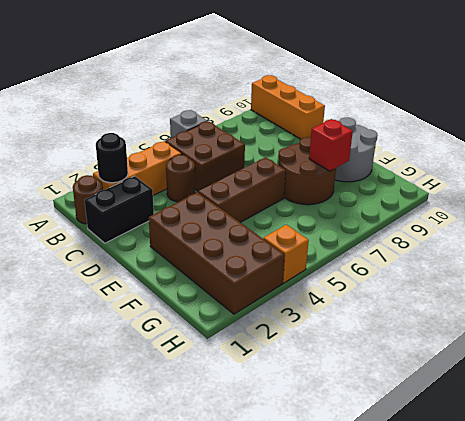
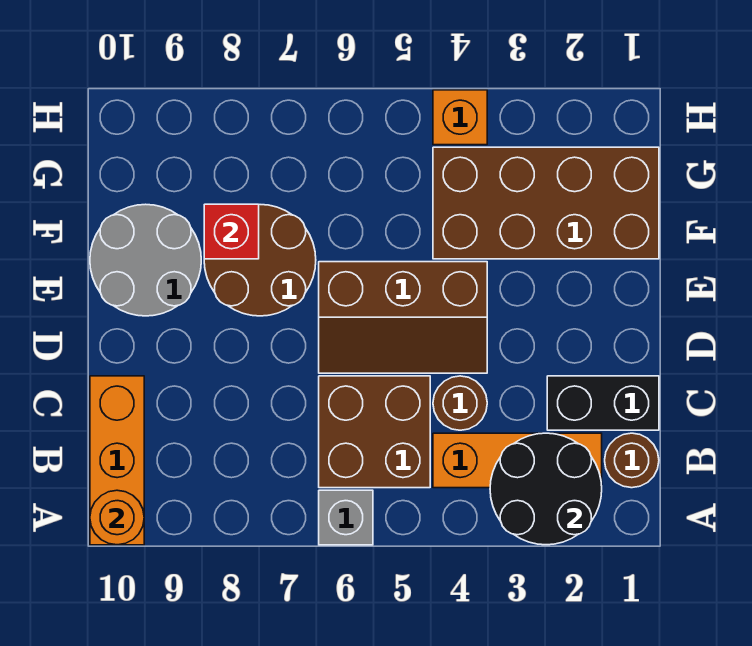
none -> orange round brick A10 level 2
black round brick B2 level 2 -> black round brick A2:B3 level 2
brown brick E2:H3 level 1 -> brown brick F1:G4 level 1

